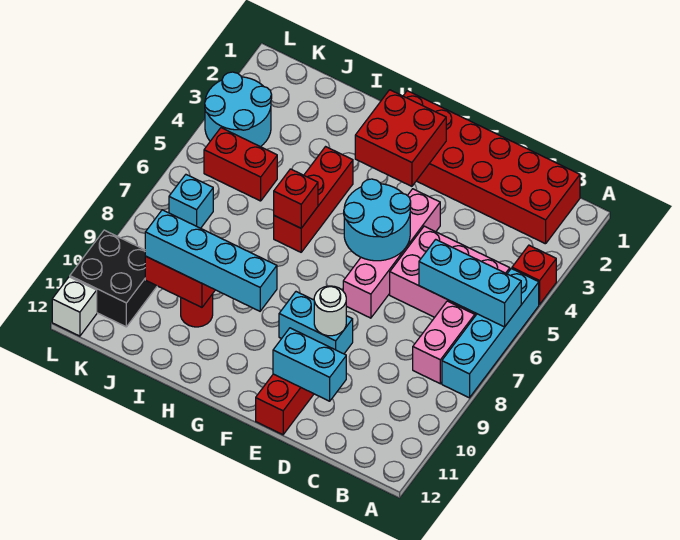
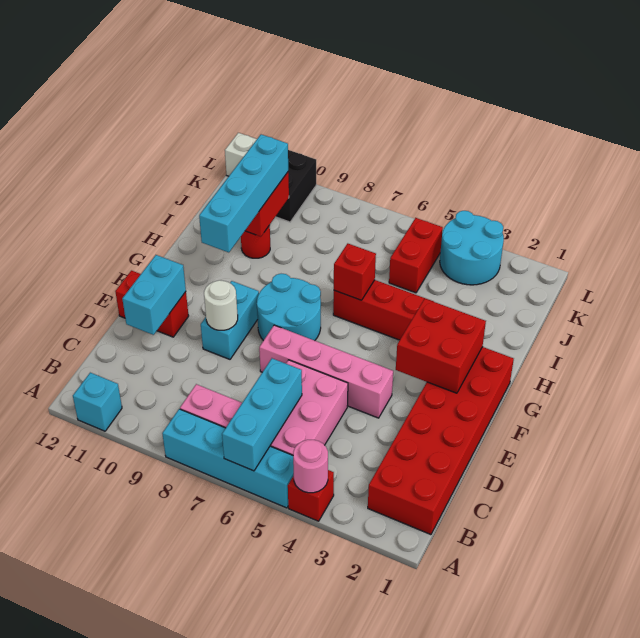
none -> pink round brick A4 level 2
cyan round brick E5:F6 level 2 -> cyan round brick F7:G8 level 1
cyan brick K7 level 1 -> cyan brick A11 level 1

